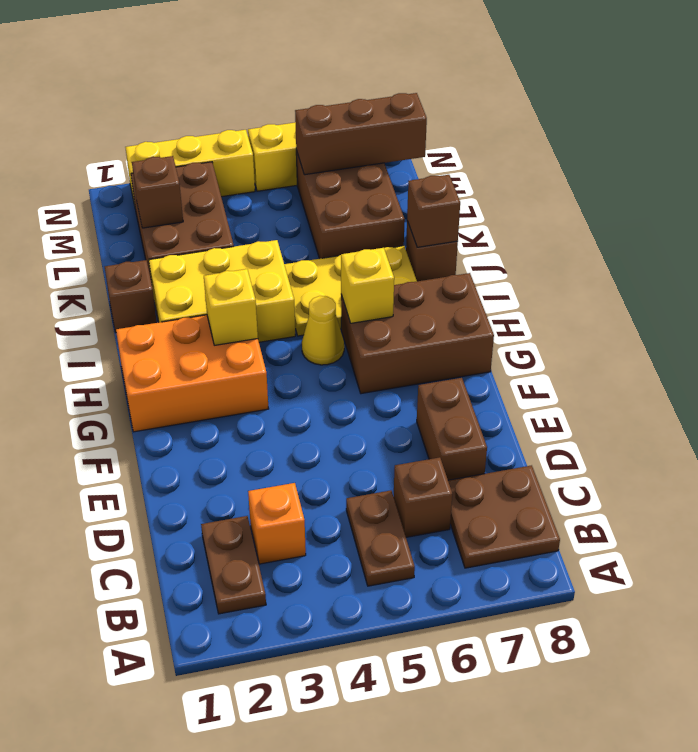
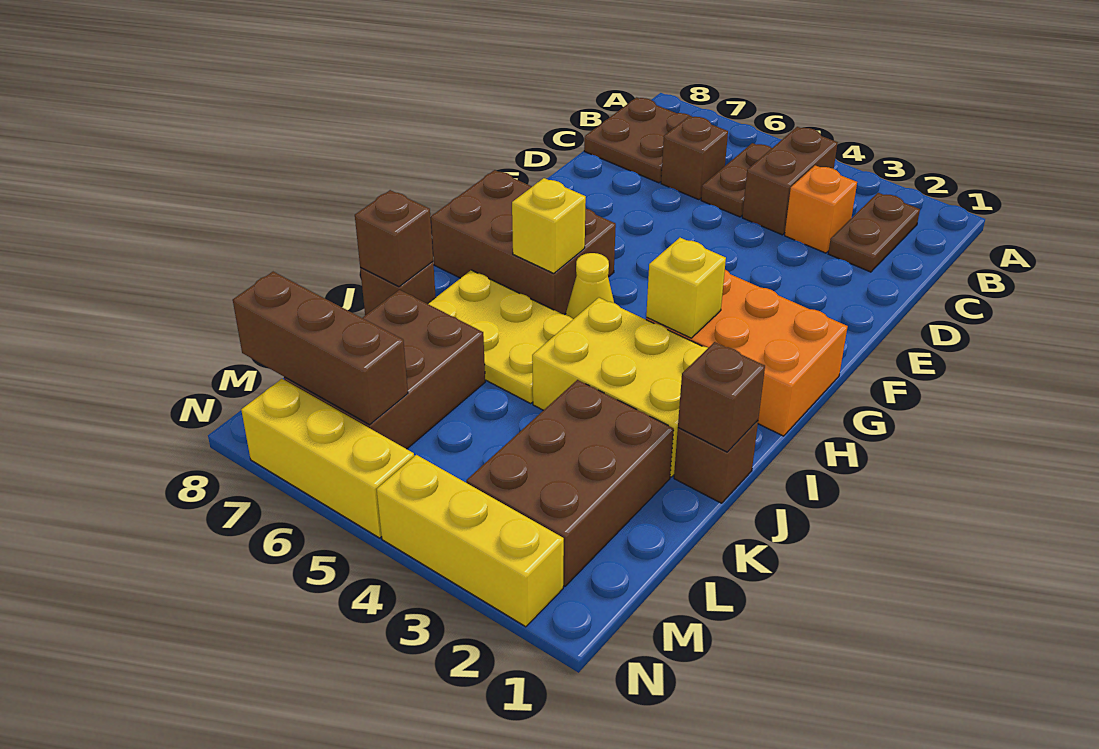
brown brick D7:E7 level 1 -> brown brick B4:C4 level 1
brown brick L2 level 2 -> brown brick J1 level 2

